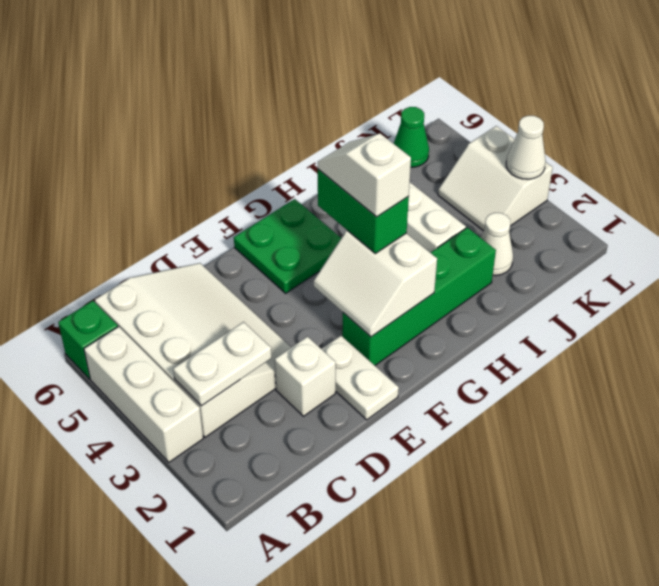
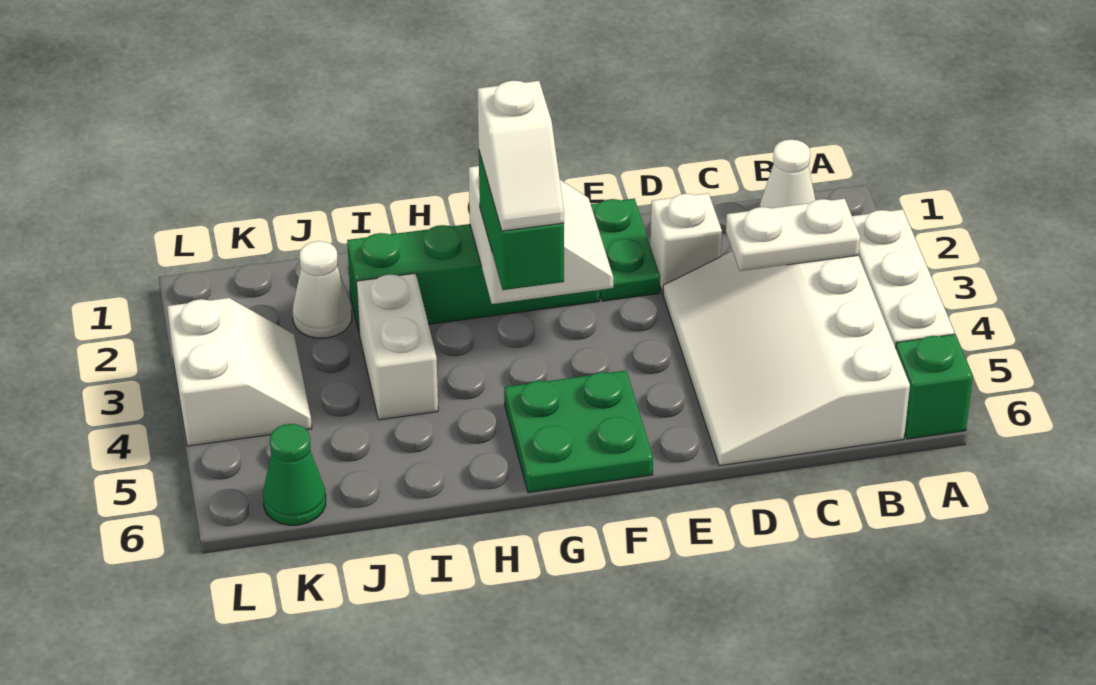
white plate E1:E2 level 1 -> green plate E1:E2 level 1
white cone L3 level 2 -> white cone B1 level 1

